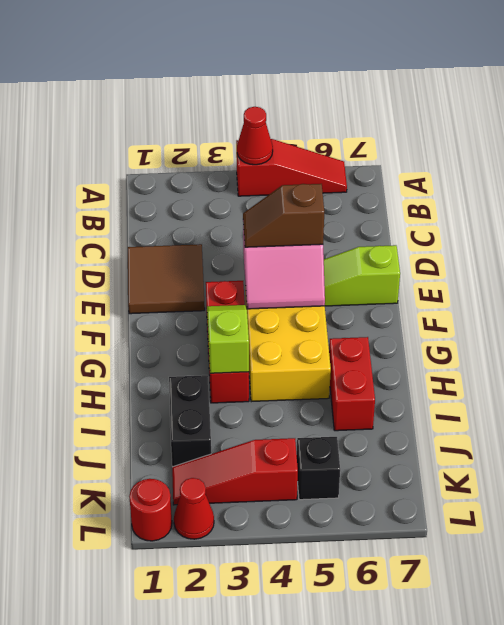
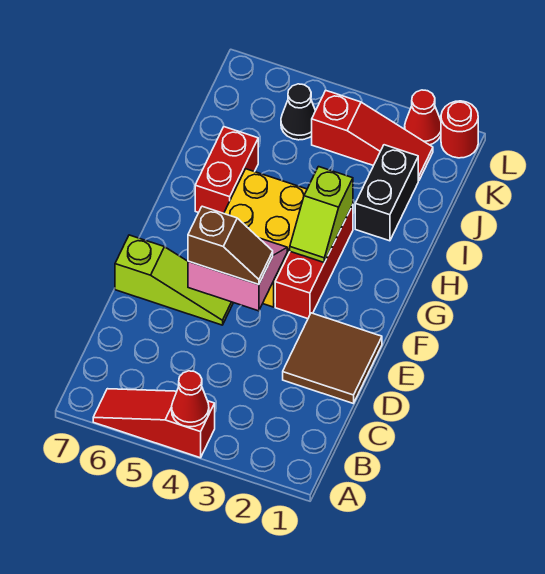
black brick K5 level 1 -> black cone K5 level 1

